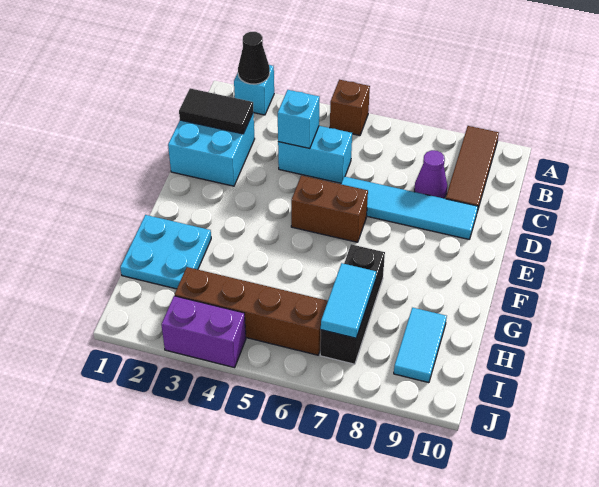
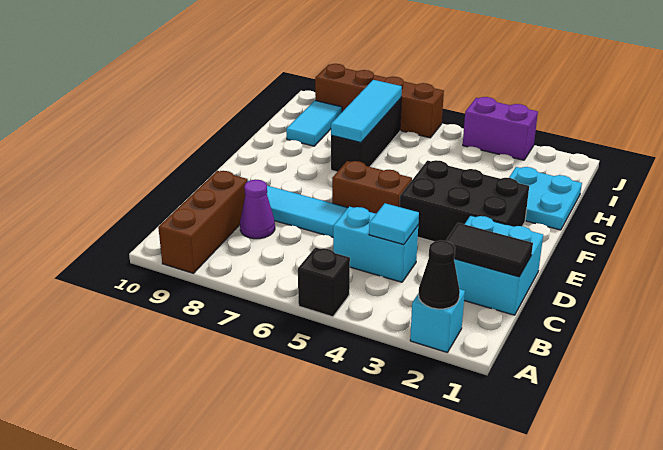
brown brick A5 level 1 -> black brick A5 level 1
brown tile A9:C9 level 1 -> brown brick A9:C9 level 1
cyan brick C4 level 2 -> cyan tile C4 level 2
none -> black brick E2:F4 level 1
cyan tile H7:I7 level 2 -> cyan tile G7:I7 level 2
brown brick I3:I6 level 1 -> brown brick J6:J9 level 1

